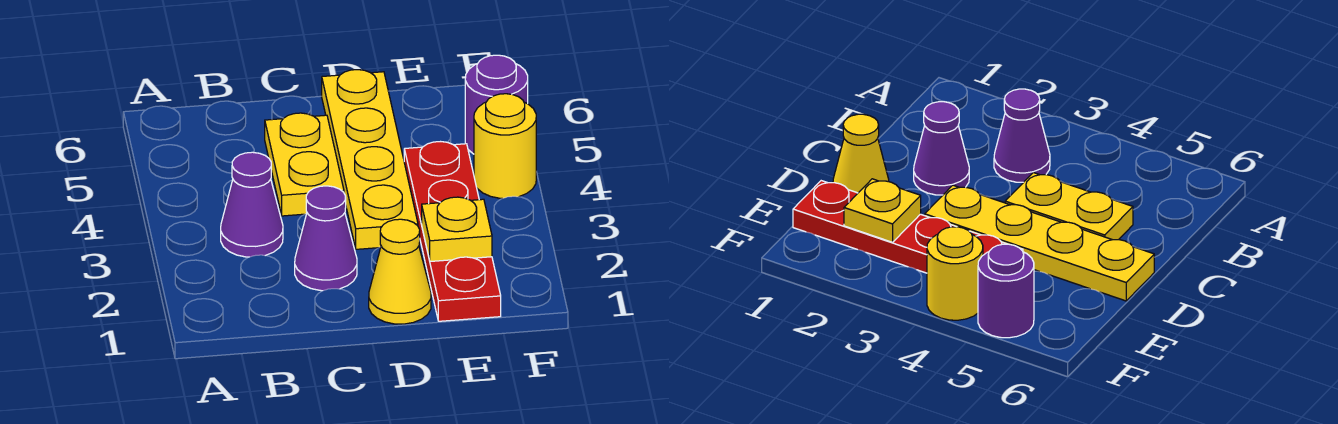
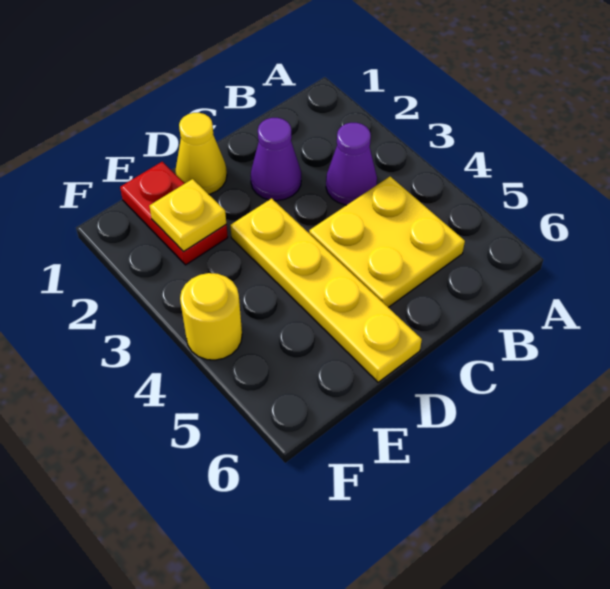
yellow plate C4:C5 level 1 -> yellow plate B4:C5 level 1
red plate E1:E4 level 1 -> red plate E1:E2 level 1
purple round brick F5 level 1 -> none

